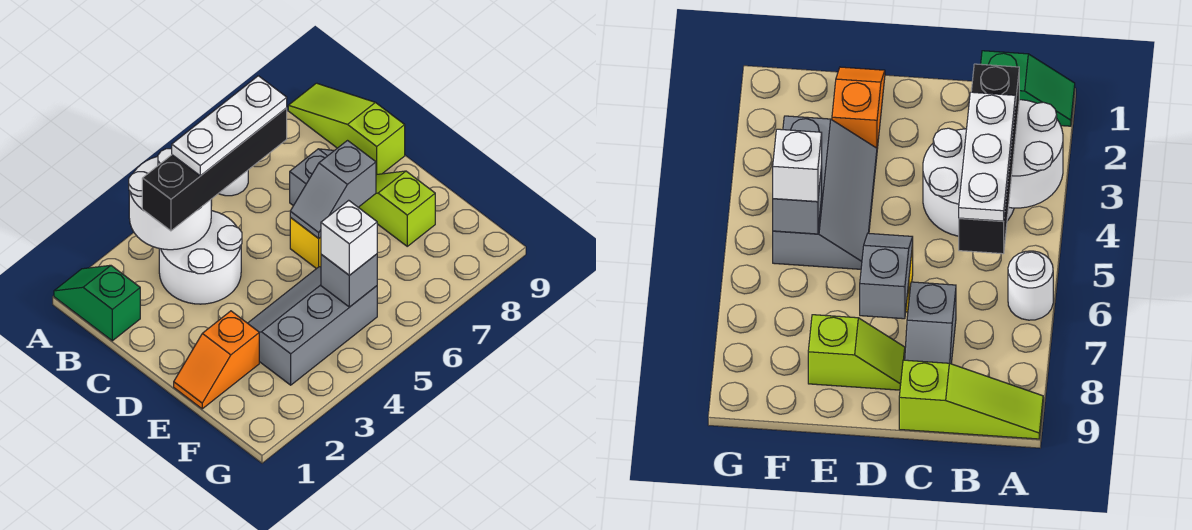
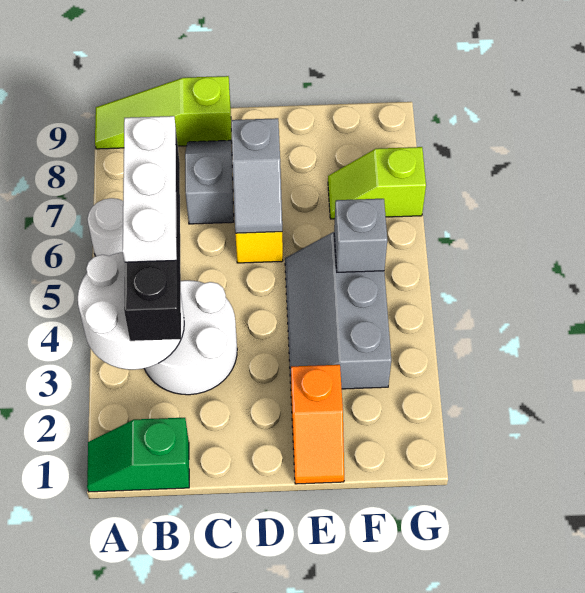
lime slope D8:E8 level 1 top E -> lime slope F7:G7 level 1 top G
white brick F5 level 3 -> none

